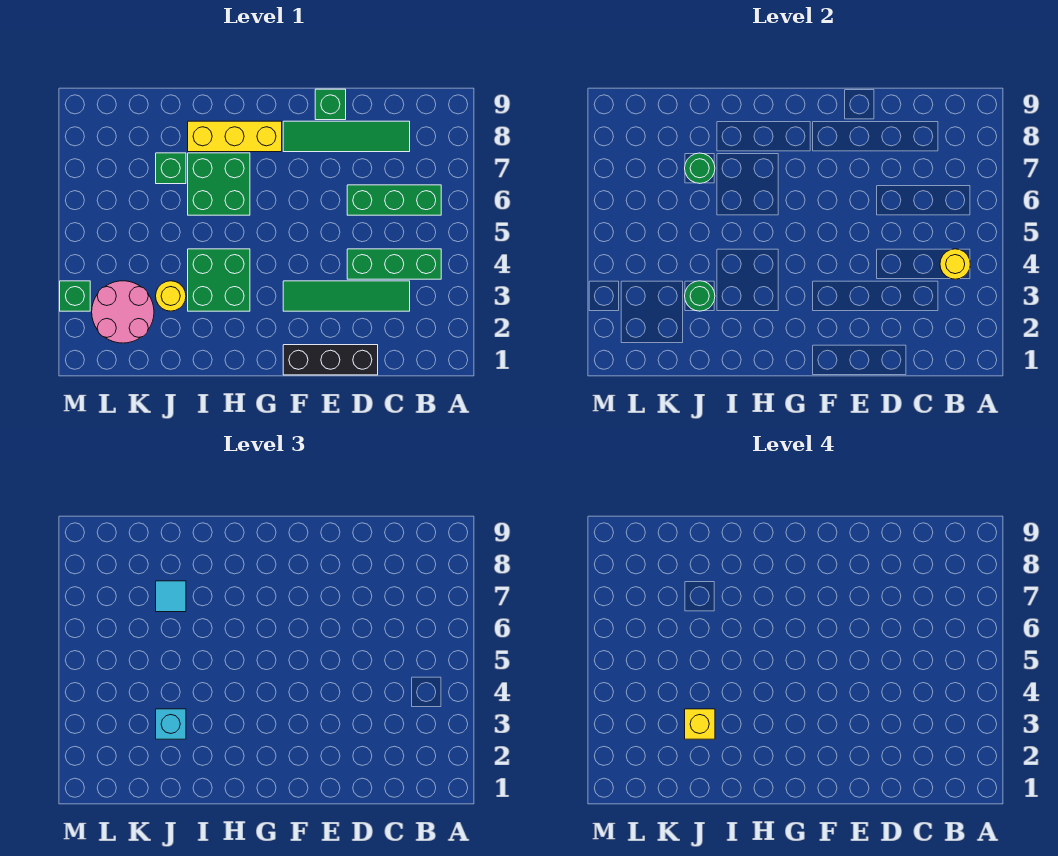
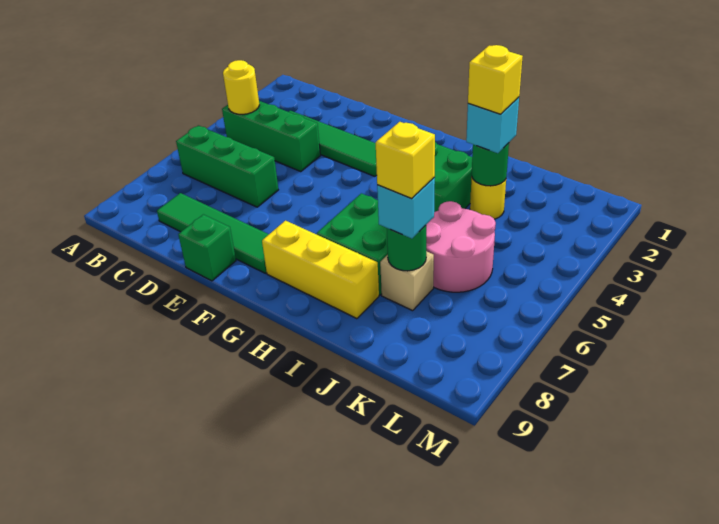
black brick D1:F1 level 1 -> none
green brick J7 level 1 -> tan brick J7 level 1
cyan tile J7 level 3 -> cyan brick J7 level 3
none -> yellow brick J7 level 4
pink round brick K2:L3 level 1 -> pink round brick J5:K6 level 1
green brick M3 level 1 -> none

